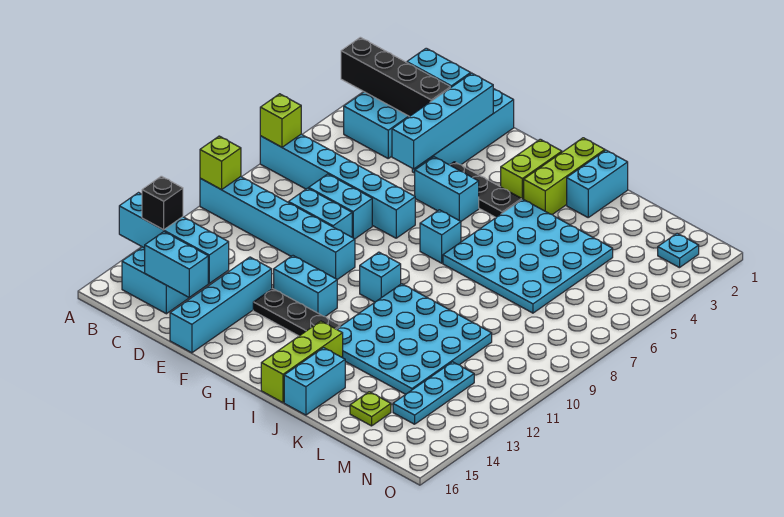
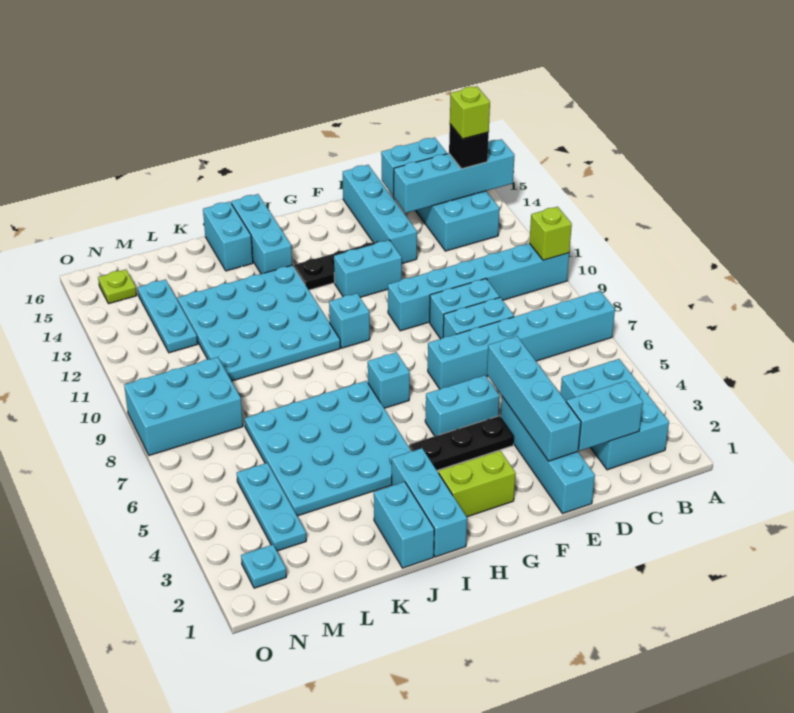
black brick A3:D3 level 2 -> none
lime brick A7 level 2 -> lime brick B14 level 4
lime brick H2:H3 level 1 -> lime brick G2:H2 level 1
lime brick I1:I3 level 1 -> cyan brick I1:I3 level 1
lime brick I14:I16 level 1 -> cyan brick I14:I16 level 1
lime plate L15 level 1 -> lime plate N15 level 1
none -> cyan plate M3:M5 level 1
none -> cyan brick M8:O9 level 1

